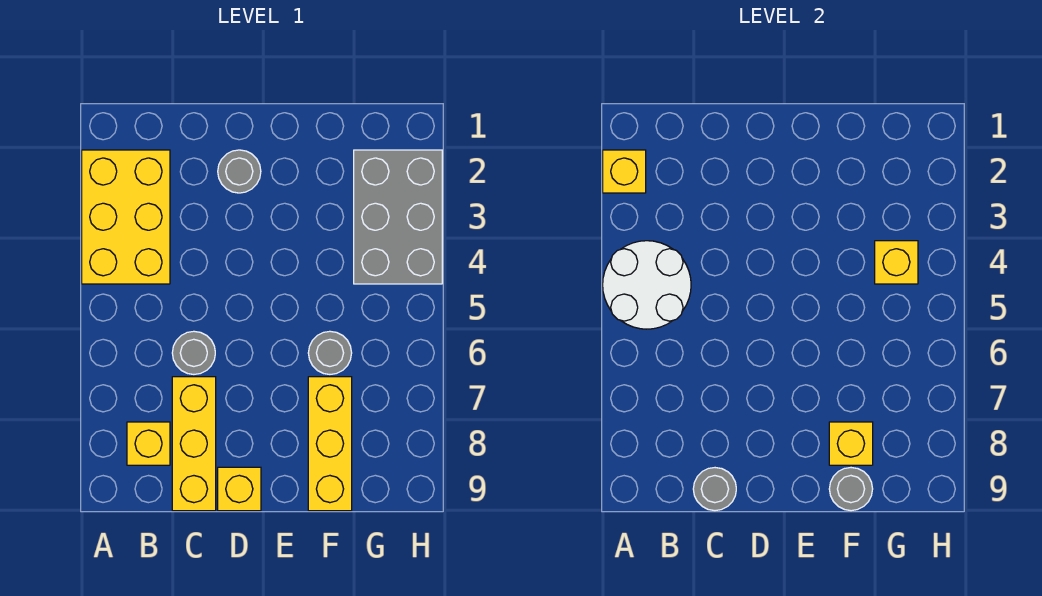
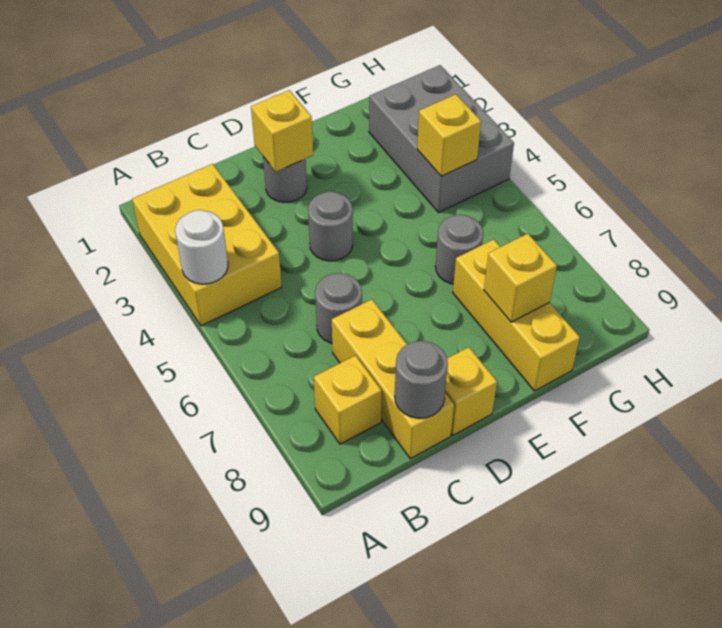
yellow brick A2 level 2 -> yellow brick D2 level 2
white round brick A4:B5 level 2 -> white round brick A4 level 2
grey round brick F9 level 2 -> grey round brick D4 level 1

